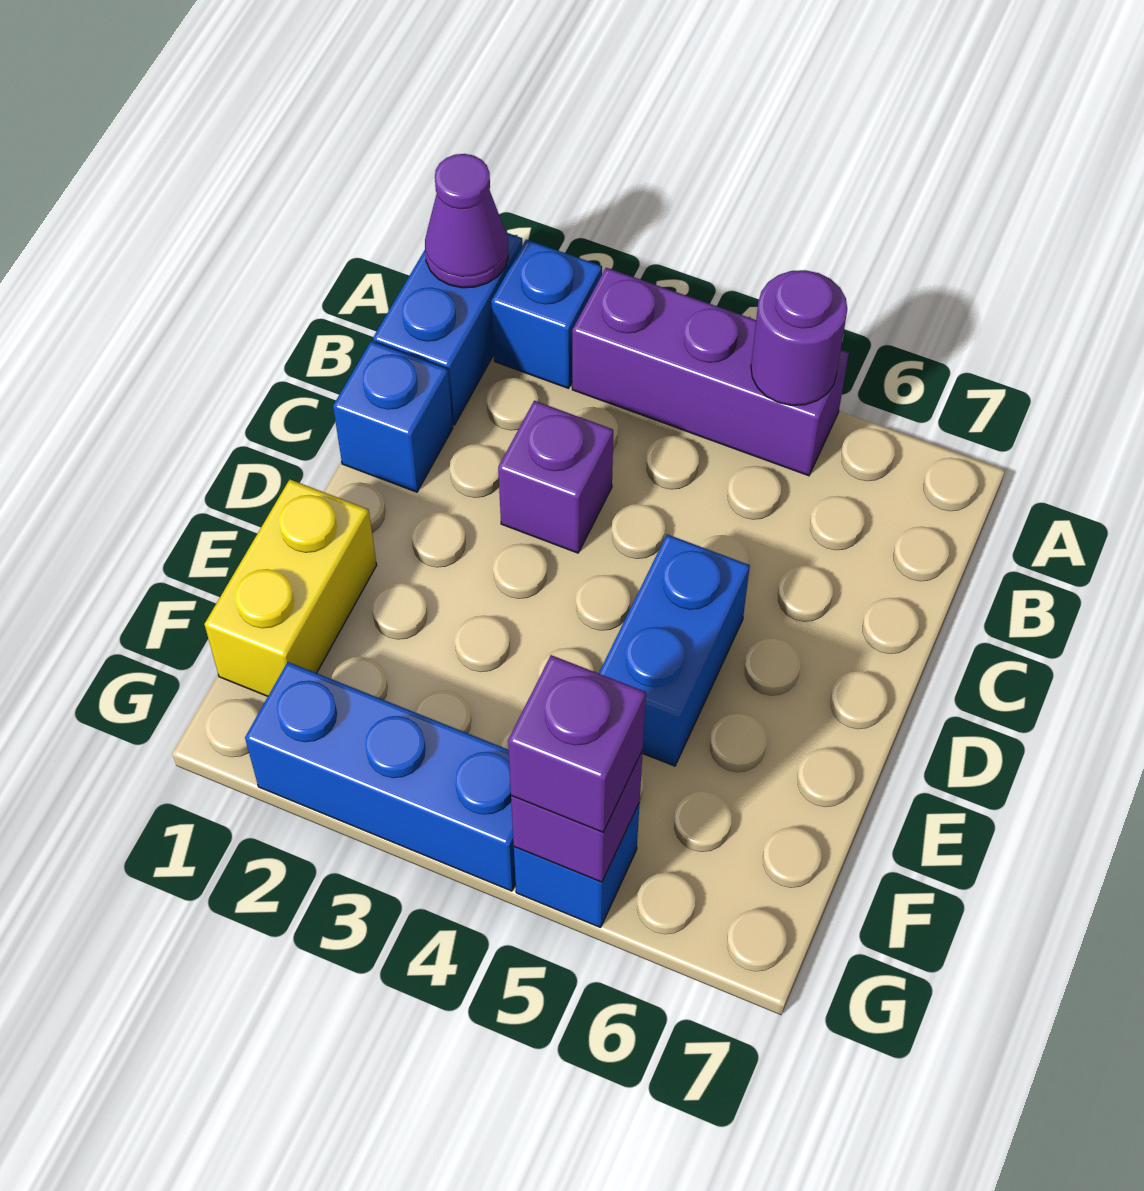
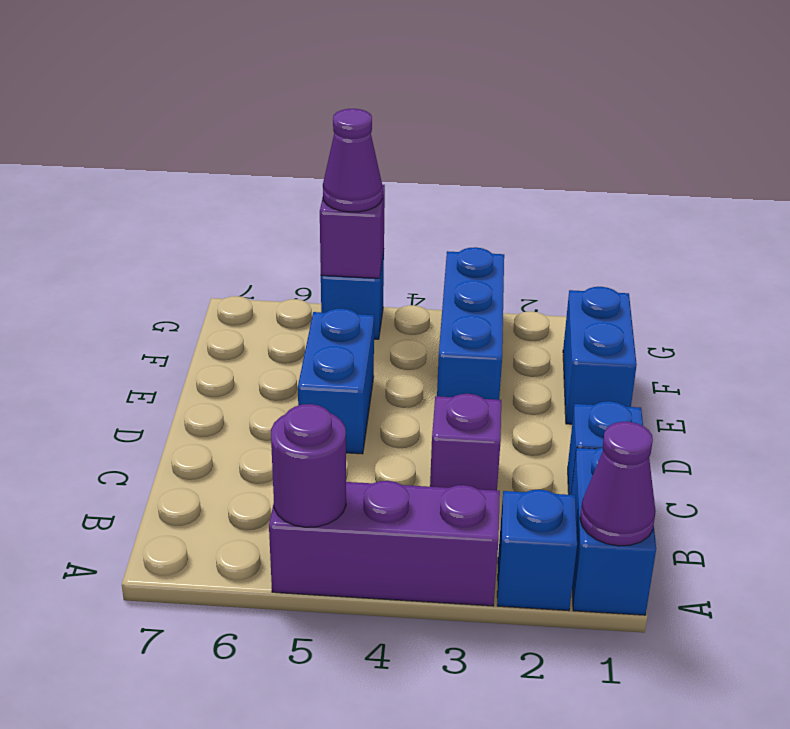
yellow brick E1:F1 level 1 -> blue brick E1:F1 level 1
blue brick G2:G4 level 1 -> blue brick E3:G3 level 1
purple brick G5 level 3 -> purple cone G5 level 3

